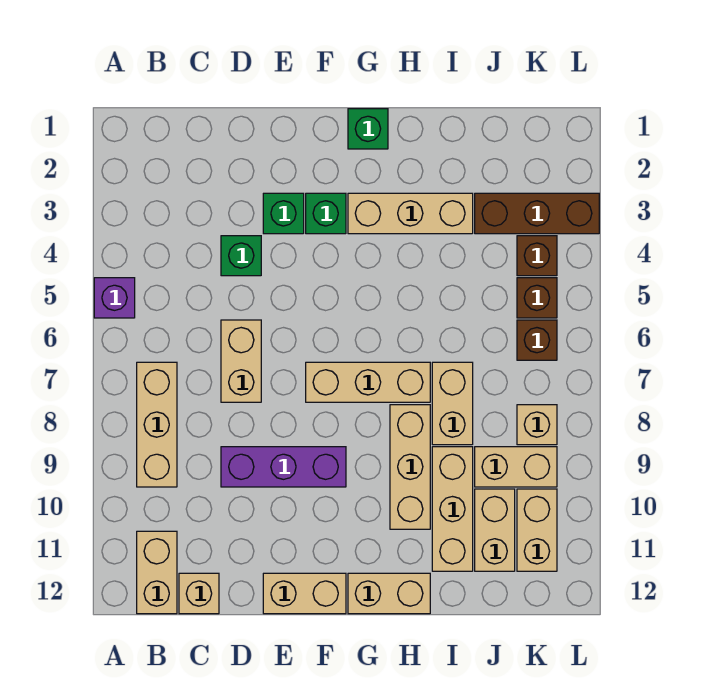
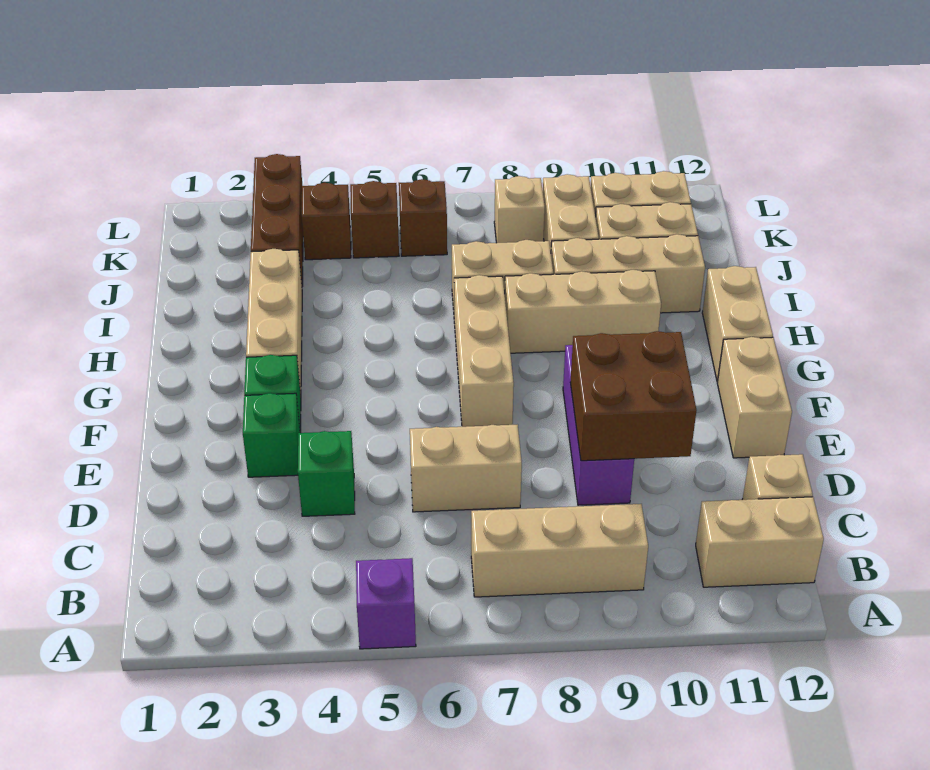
none -> brown brick D9:E10 level 2
green brick G1 level 1 -> none

